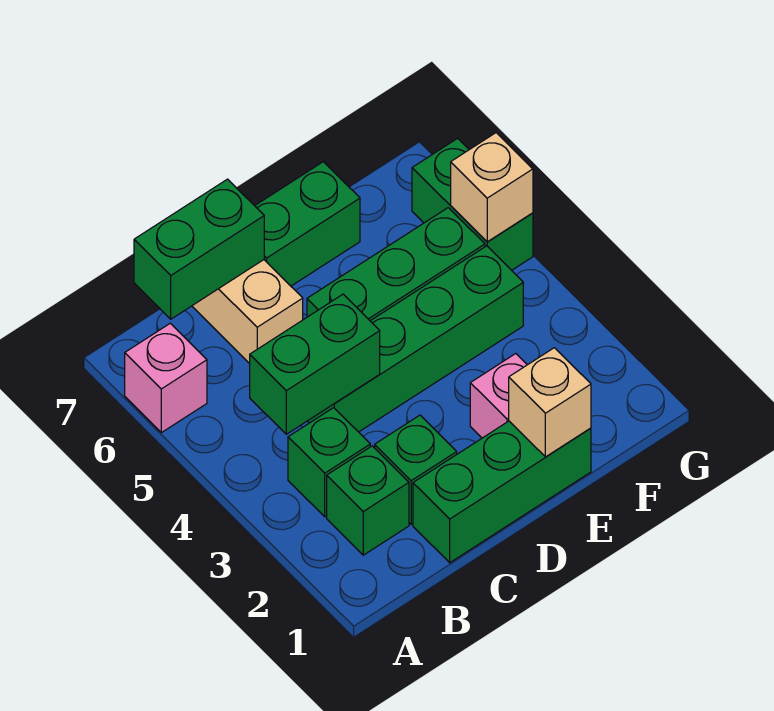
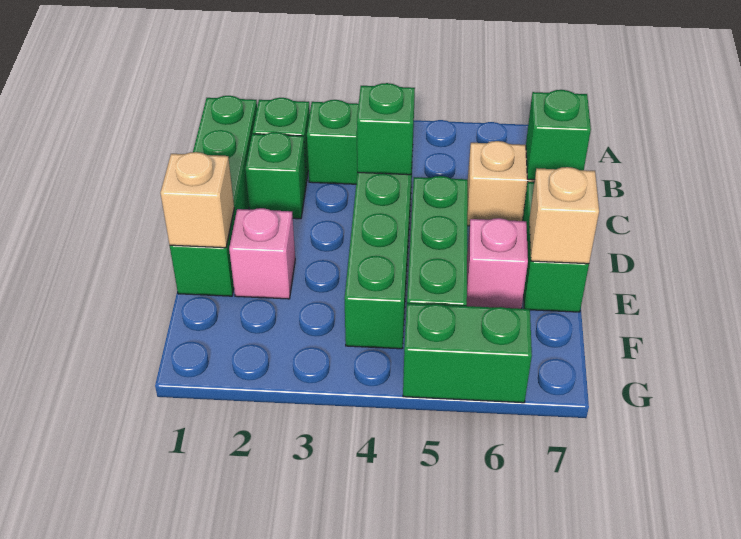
pink brick A6 level 1 -> pink brick E6 level 1
green brick B4:C4 level 2 -> green brick C4 level 2
green brick B7:C7 level 2 -> green brick C7 level 2
green brick C1:E1 level 1 -> green brick B1:E1 level 1
tan brick G5 level 2 -> tan brick E7 level 2

